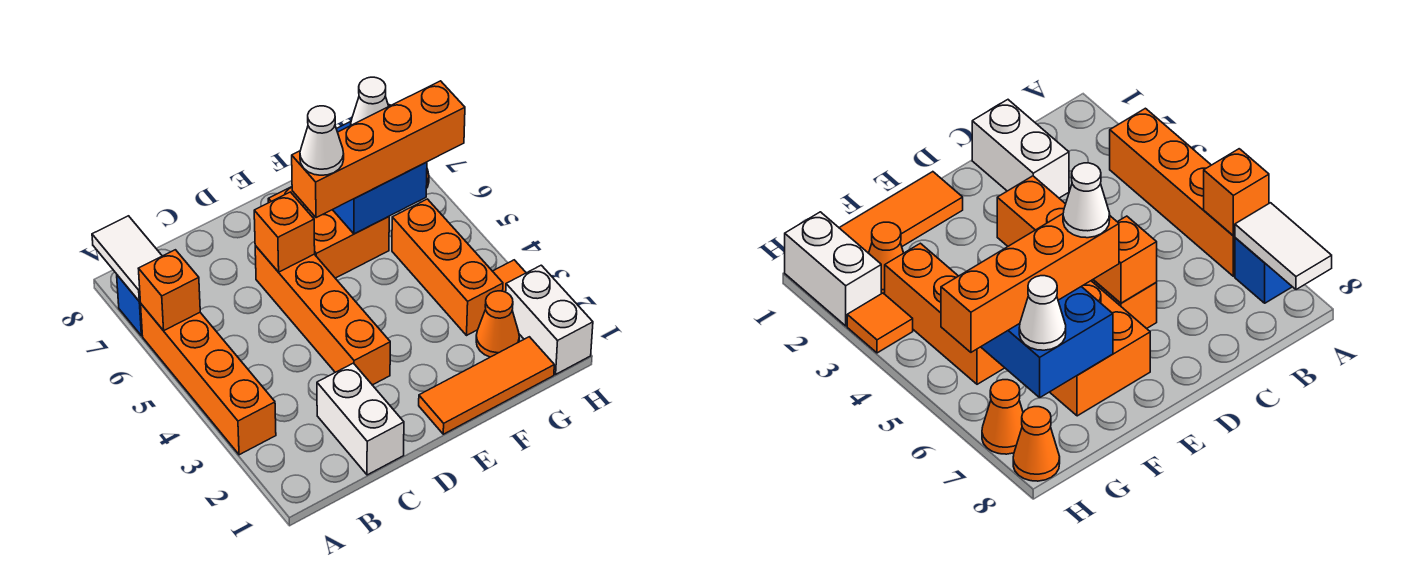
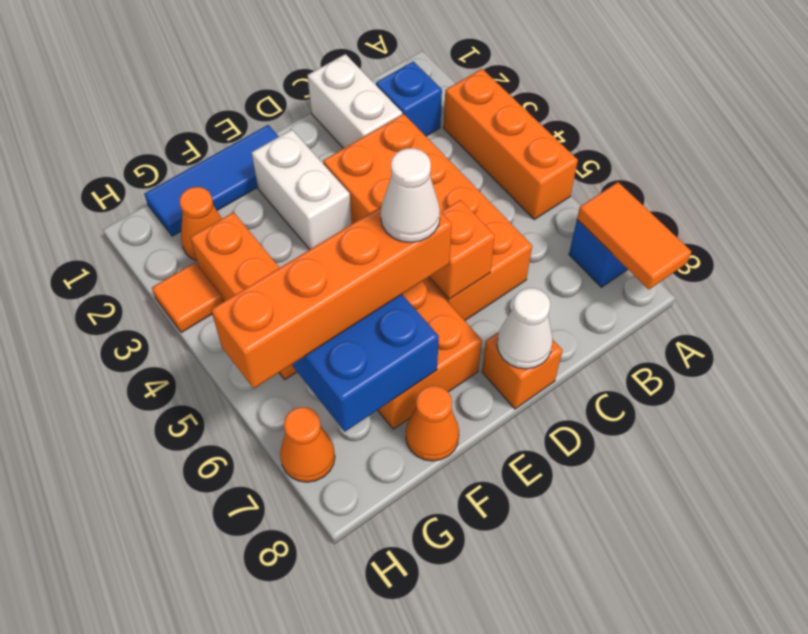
orange brick A3:A6 level 1 -> orange brick A3:A5 level 1
orange brick A6 level 2 -> orange brick D8 level 1
white tile A7:A8 level 2 -> orange tile A7:A8 level 2
none -> blue brick B2 level 1
orange brick D3:D6 level 1 -> orange brick C3:D6 level 1
orange tile E1:G1 level 1 -> blue tile E1:G1 level 1
white cone G7 level 3 -> white cone D8 level 2
white brick H1:H2 level 1 -> white brick E2:E3 level 1
orange cone H8 level 1 -> orange cone F8 level 1

